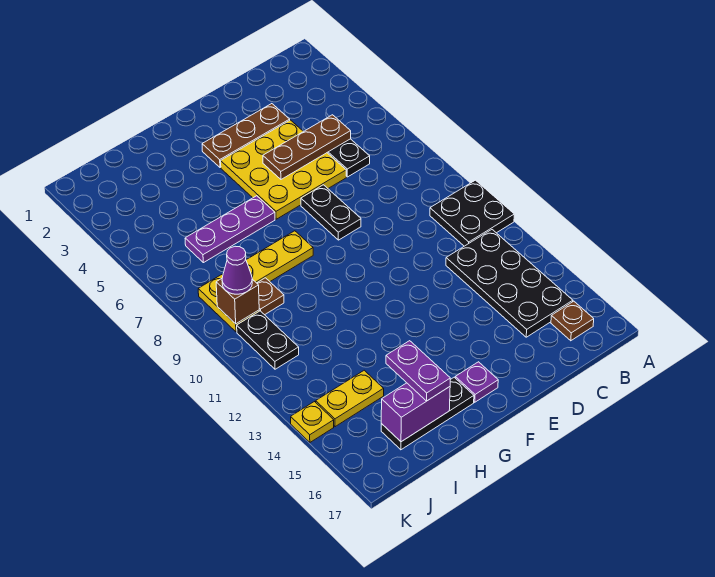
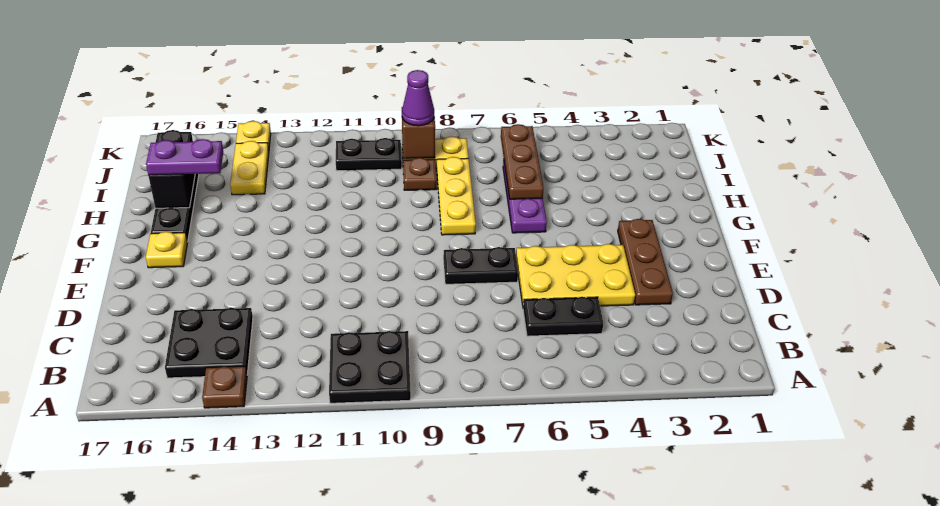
black plate B12:C15 level 1 -> black plate B14:C15 level 1
brown plate B16 level 1 -> brown plate A14 level 1
brown plate C5:E5 level 2 -> brown plate H6:J6 level 2
yellow plate D4:F6 level 1 -> yellow plate D4:E6 level 1
purple plate F16 level 1 -> yellow plate F16 level 1
purple brick H16:I16 level 2 -> black brick H16:I16 level 2

